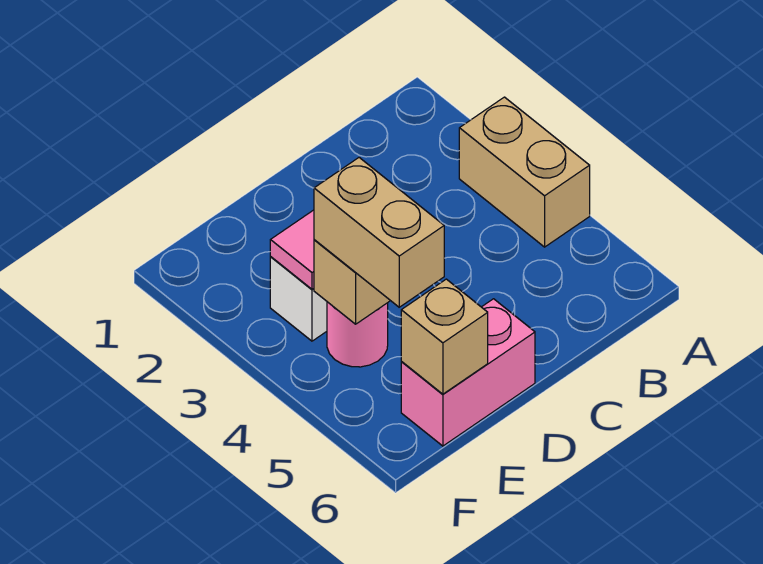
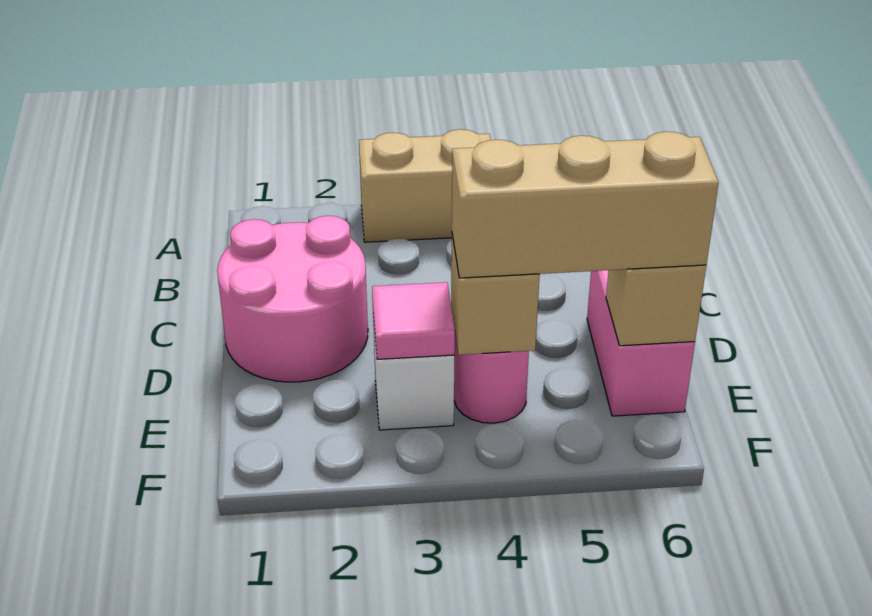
none -> pink round brick C1:D2 level 1
tan brick E4:E5 level 3 -> tan brick E4:E6 level 3

